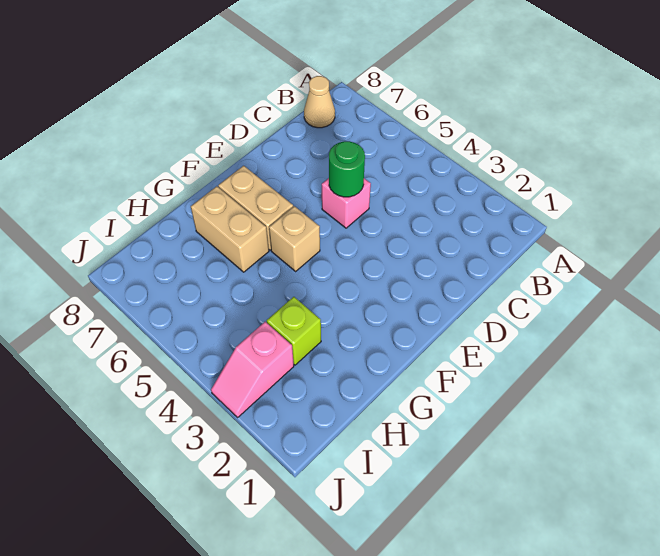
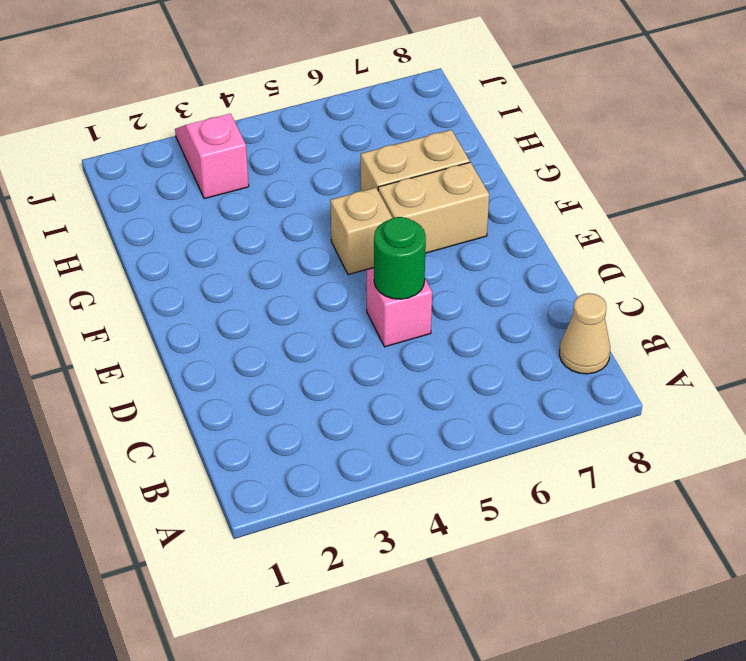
lime brick H3 level 1 -> none

